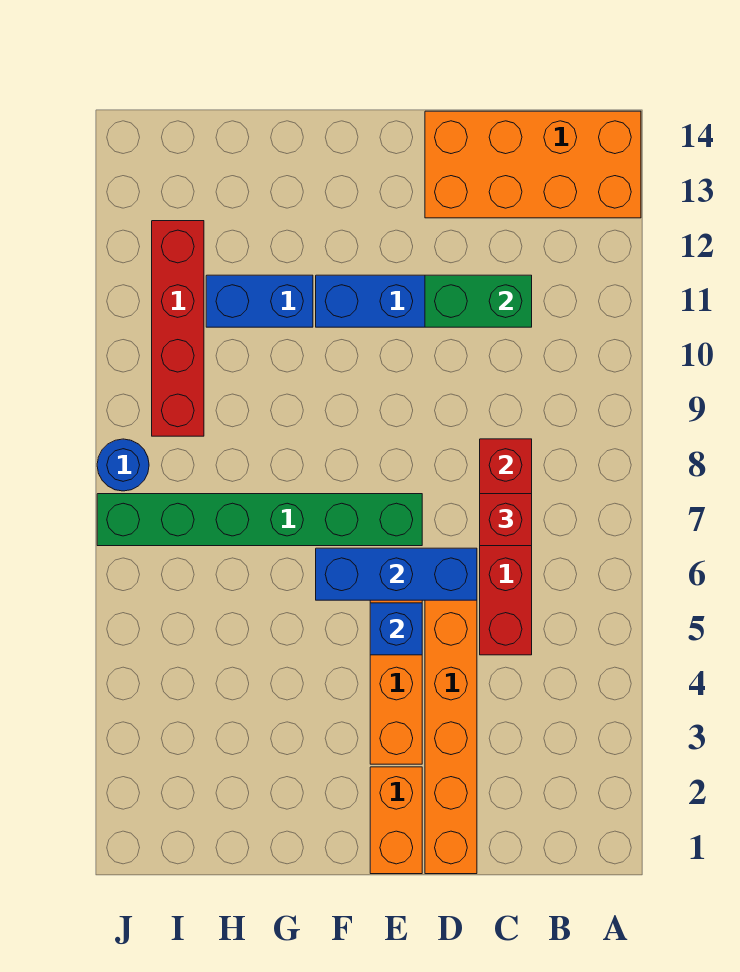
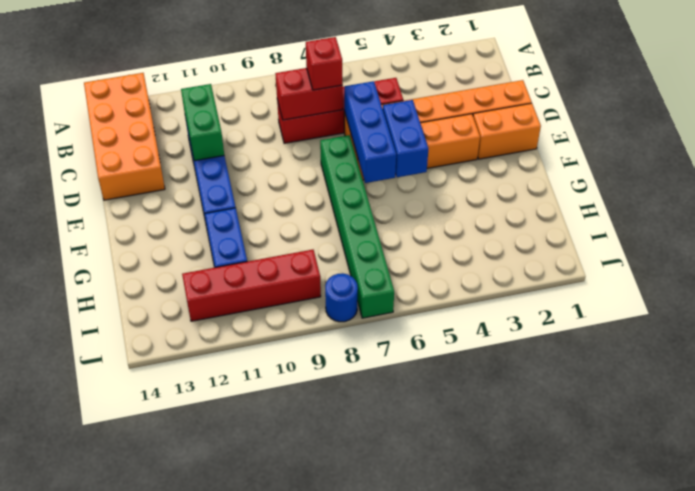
blue brick E5 level 2 -> blue brick E5:F5 level 2

